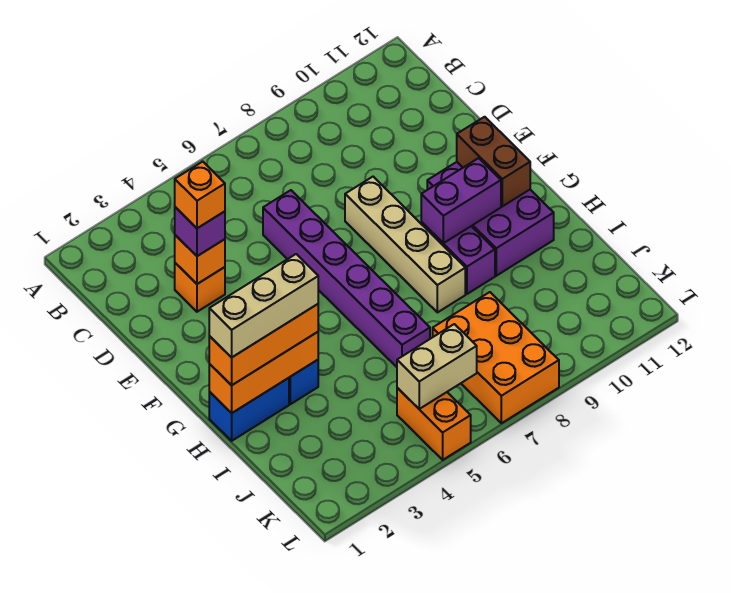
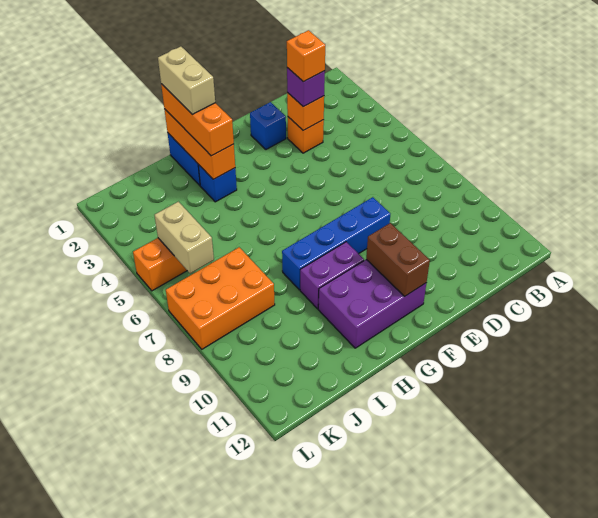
purple brick D6:I6 level 1 -> none
none -> blue brick E2 level 1
tan brick E8:H8 level 1 -> blue brick E8:H8 level 1
brown brick F11:G11 level 2 -> brown brick F10:F11 level 2
purple brick G9:G10 level 2 -> none
tan brick H1:H3 level 4 -> tan brick H1:H2 level 4

